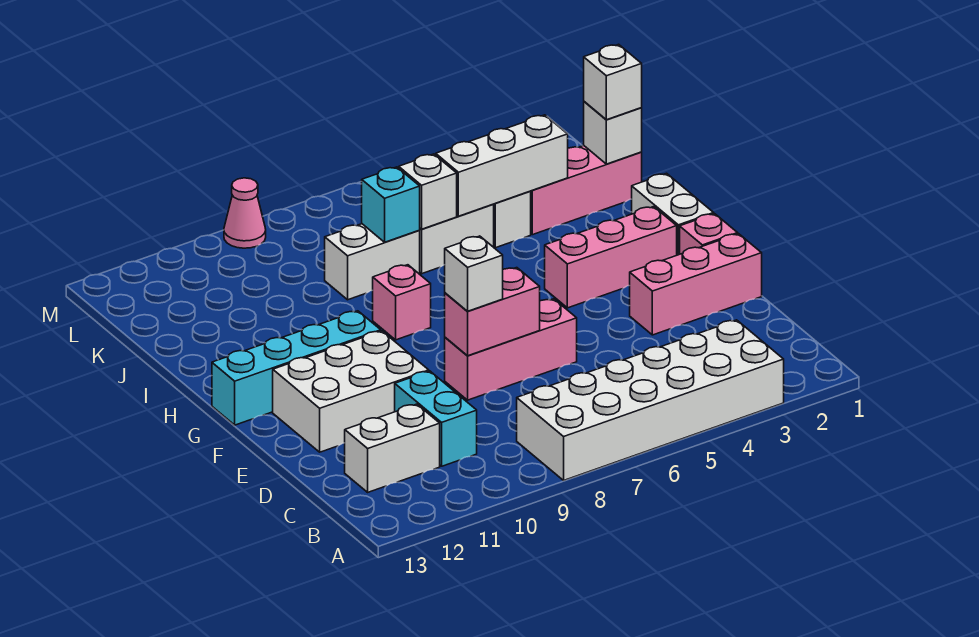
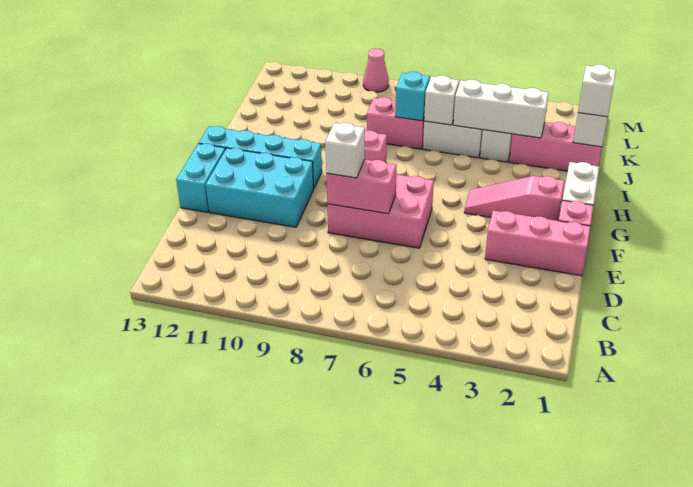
white brick A3:B8 level 1 -> none
cyan brick C10:D10 level 1 -> cyan brick E13:F13 level 1
white brick C11:C12 level 1 -> none
pink brick E6:E8 level 1 -> pink brick E6:F8 level 1
white brick E10:F12 level 1 -> cyan brick E10:F12 level 1
pink brick G2:G4 level 1 -> pink slope G2:G4 level 1 top 2
white brick J7:J8 level 1 -> pink brick J7:J8 level 1

